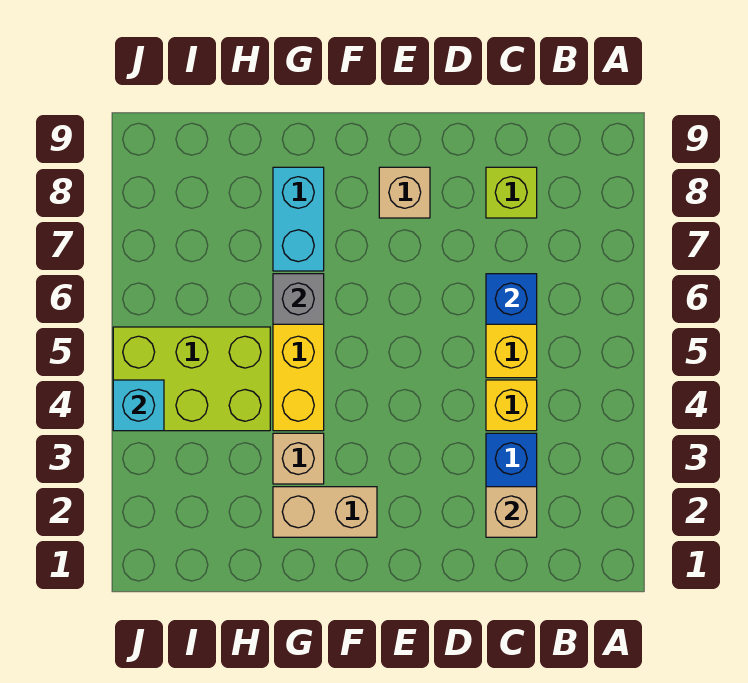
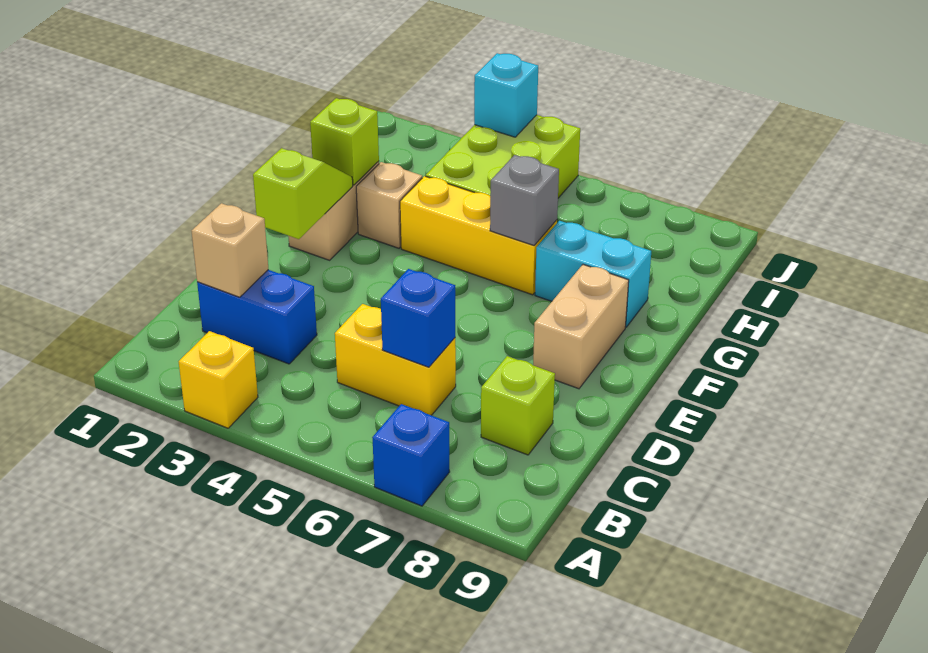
none -> blue brick A7 level 1
yellow brick C4 level 1 -> yellow brick A3 level 1
none -> lime slope E2:F2 level 2 top E
tan brick E8 level 1 -> tan brick E8:F8 level 1
none -> lime brick G2 level 2

